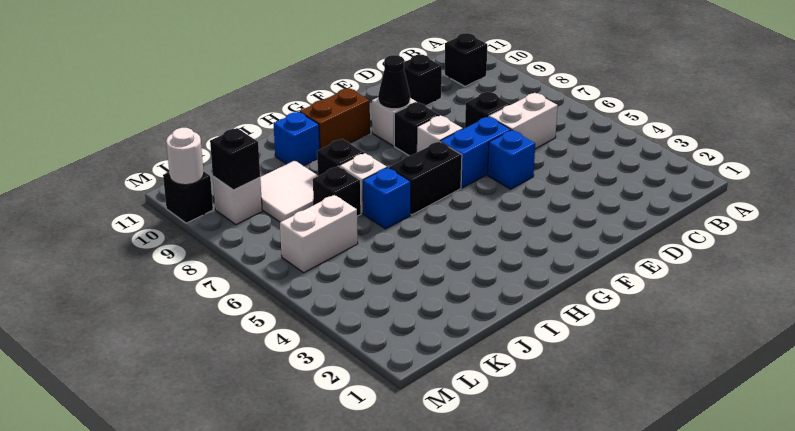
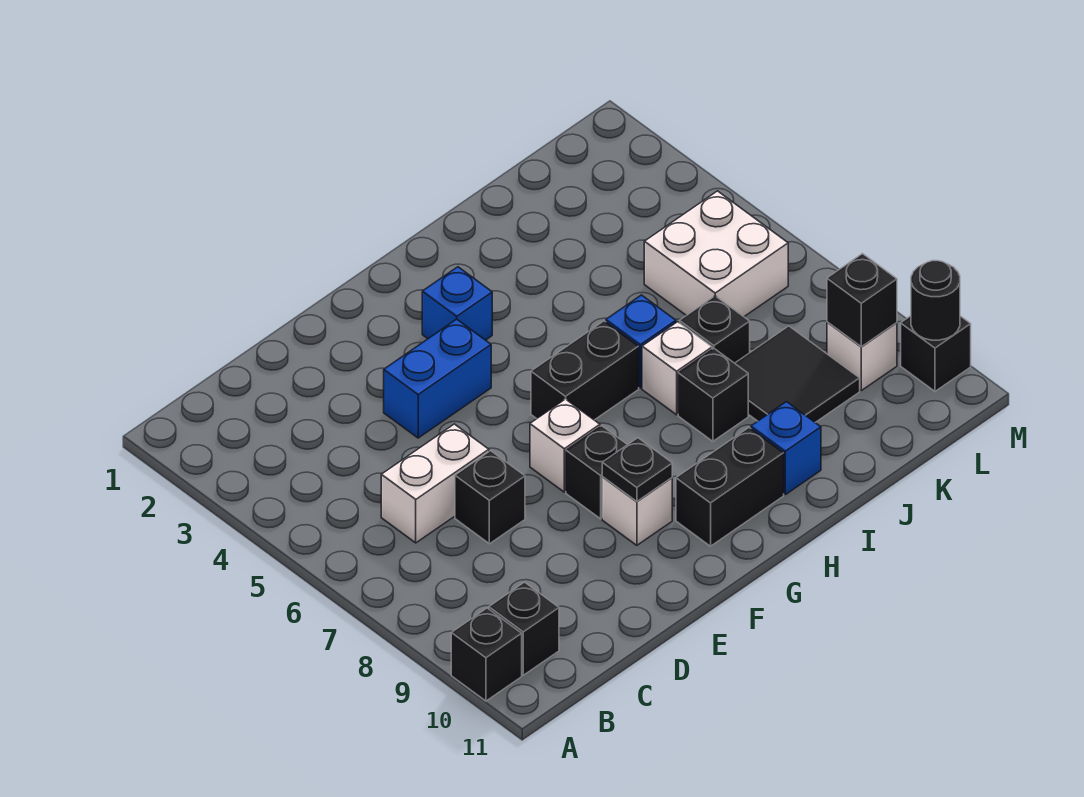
black brick D10 level 1 -> black brick A10 level 1
blue brick E5 level 1 -> blue brick G3 level 1
blue brick E6:F6 level 1 -> blue brick E4:F4 level 1
black cone F9 level 2 -> black plate F9 level 2
brown brick G10:H10 level 1 -> black brick G10:H10 level 1
white tile J8:K9 level 1 -> black tile J8:K9 level 1
white brick K6:L6 level 1 -> white brick K5:L6 level 1
white round brick M10 level 2 -> black round brick M10 level 2

